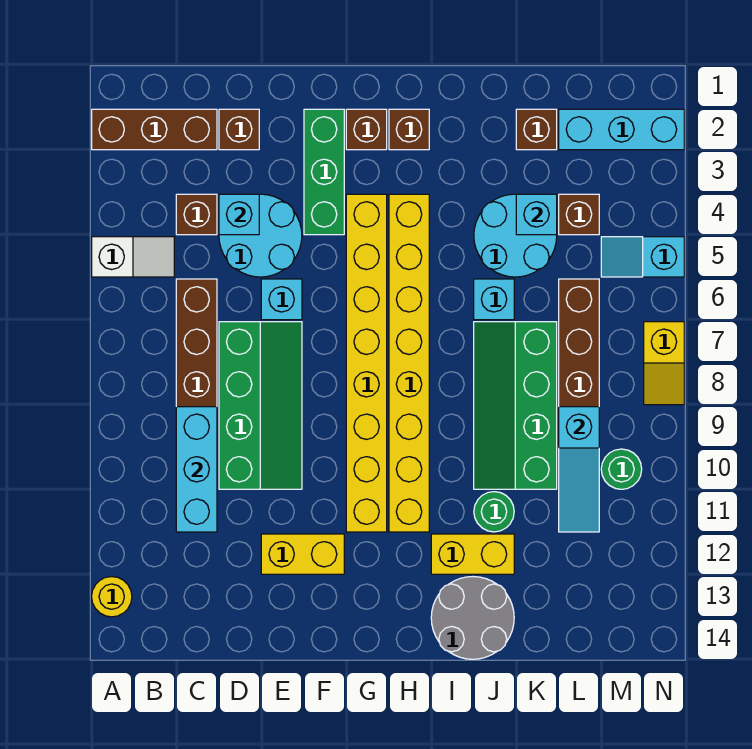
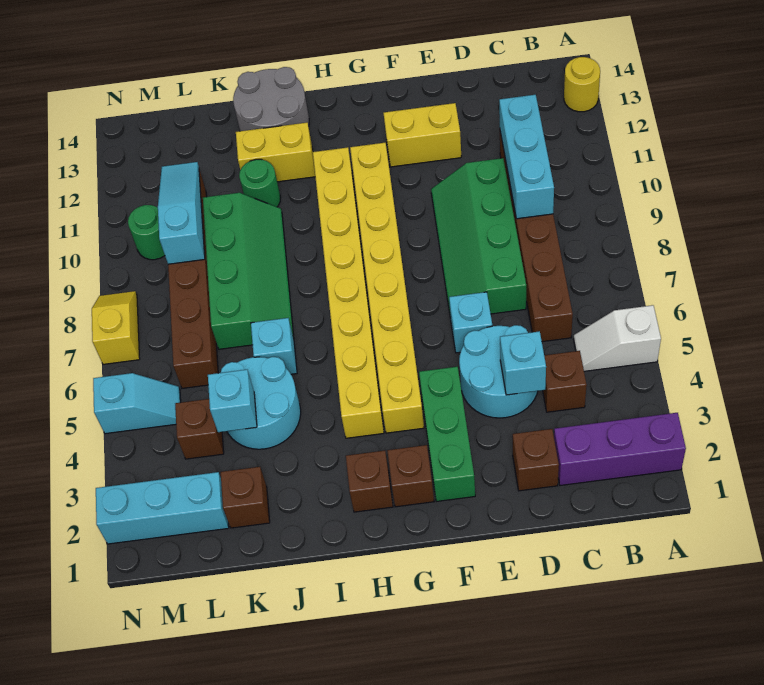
brown brick A2:C2 level 1 -> purple brick A2:C2 level 1

